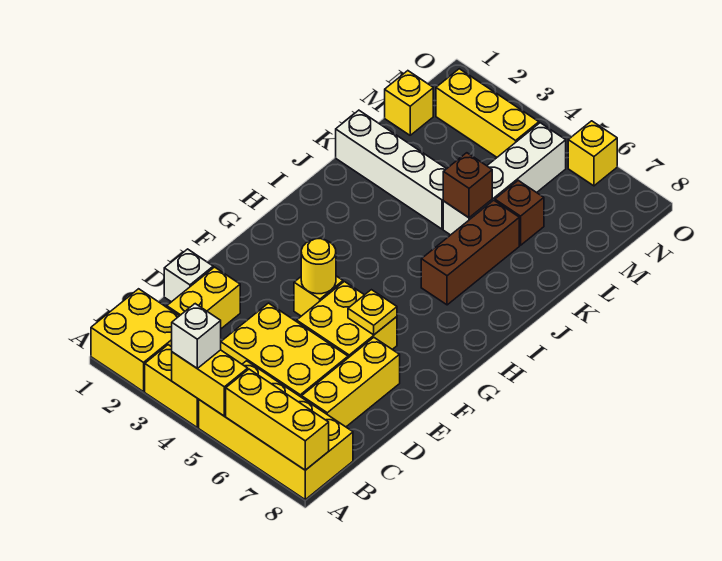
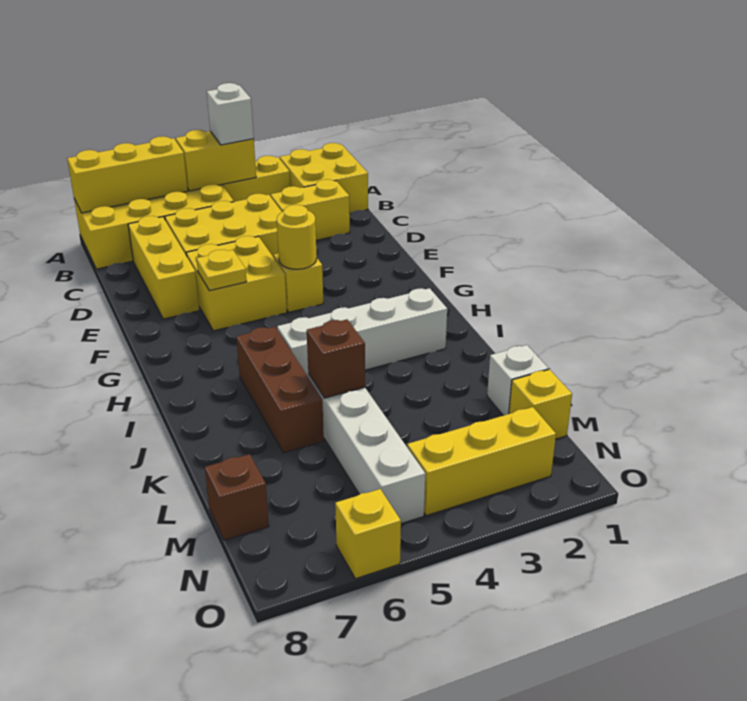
yellow brick C2:D2 level 1 -> yellow brick C2:C3 level 1
white brick D1 level 1 -> white brick L1 level 1
white brick K1:K4 level 1 -> white brick I2:I5 level 1
brown brick L6 level 1 -> brown brick M8 level 1

